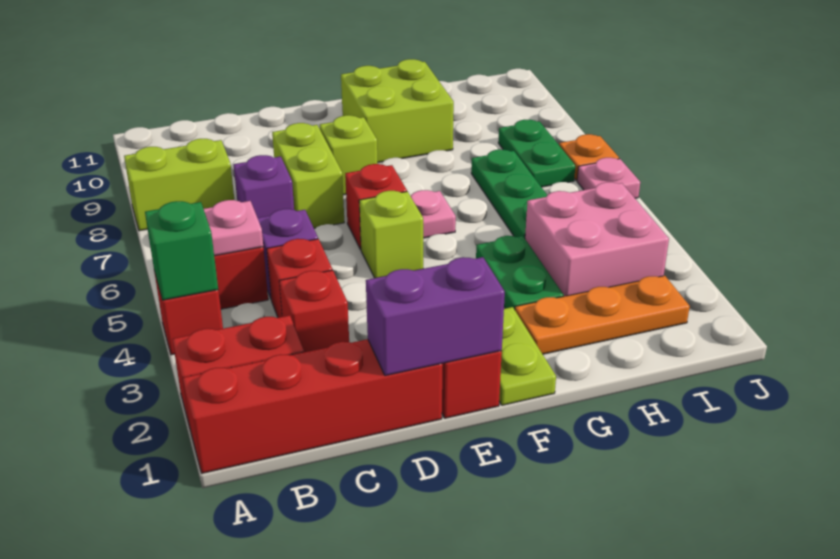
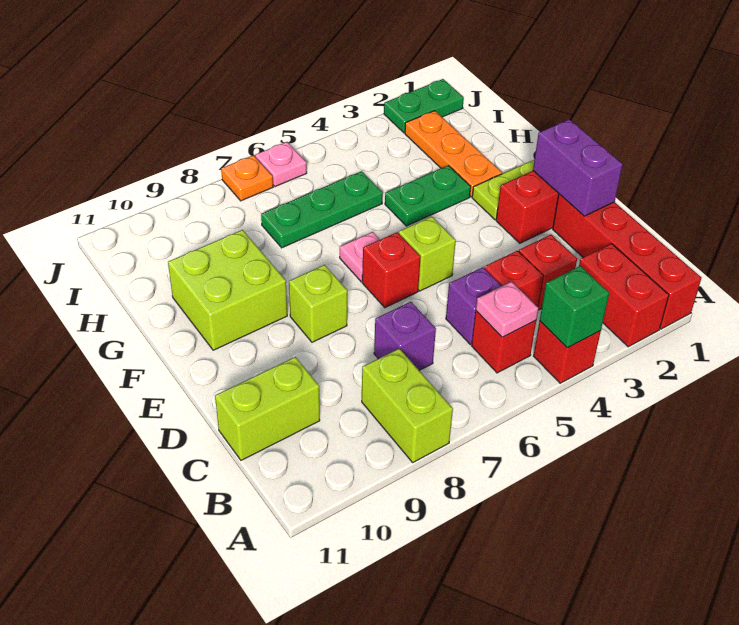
lime brick D7:D8 level 1 -> lime brick C10:C11 level 1
pink brick H3:I4 level 1 -> none
green plate I7:I8 level 1 -> green plate J1:J2 level 1

